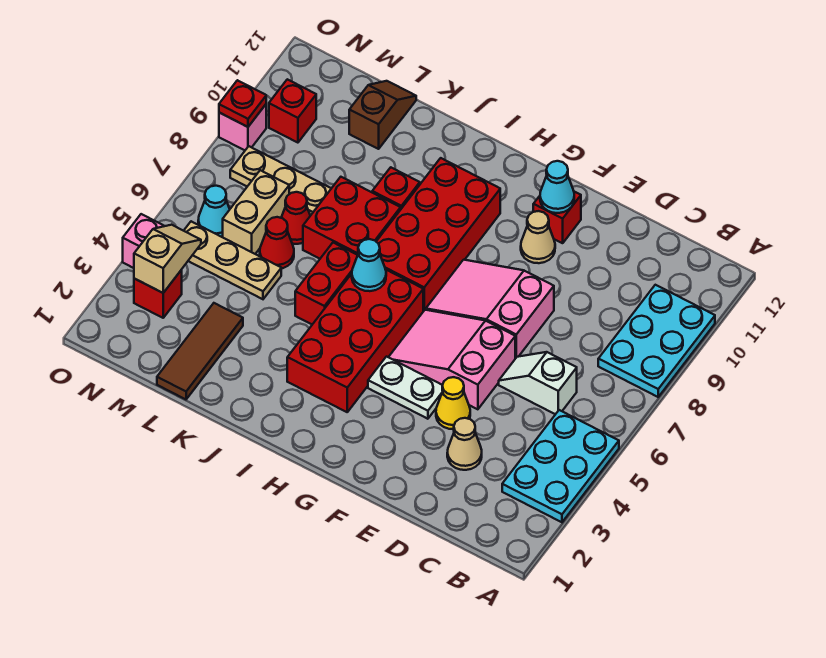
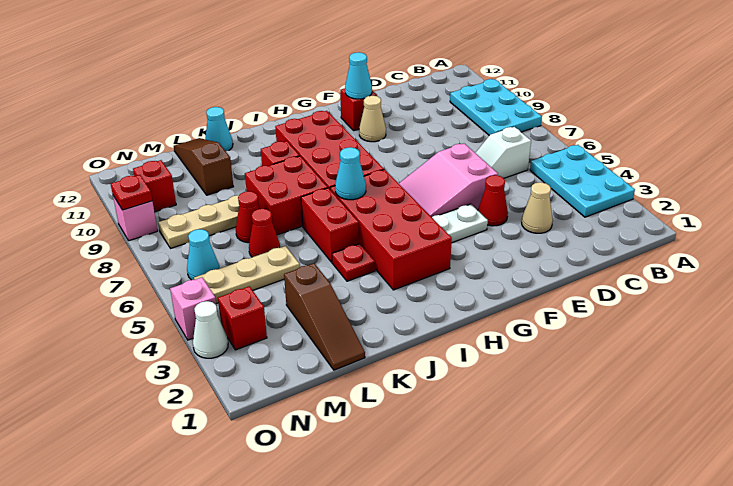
yellow cone E4 level 1 -> red cone E4 level 1
pink slope E7:G8 level 1 top E -> none
none -> red plate J4 level 1
none -> cyan cone K12 level 1
brown tile L1:L3 level 1 -> brown slope L1:L3 level 1 top 3
brown slope L11:L12 level 1 top 11 -> brown slope L10:L12 level 1 top 10
tan brick M6:M7 level 1 -> none
tan slope N3:N4 level 2 top 3 -> none
none -> white cone O3 level 1

